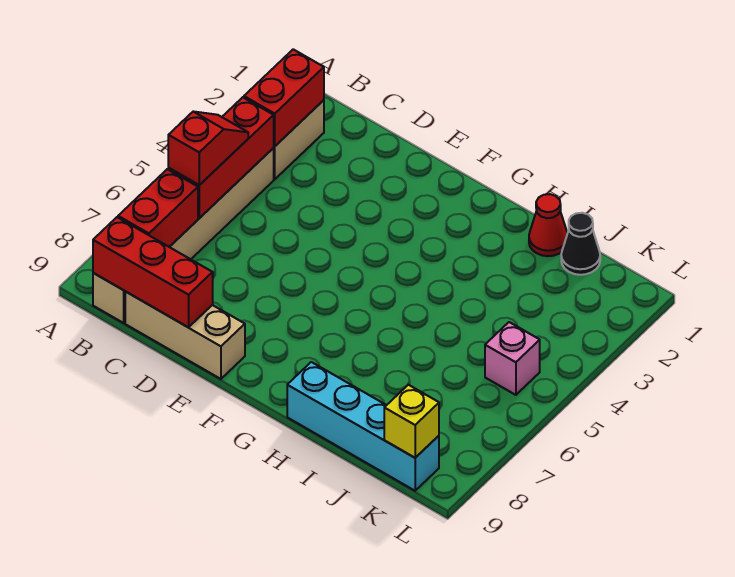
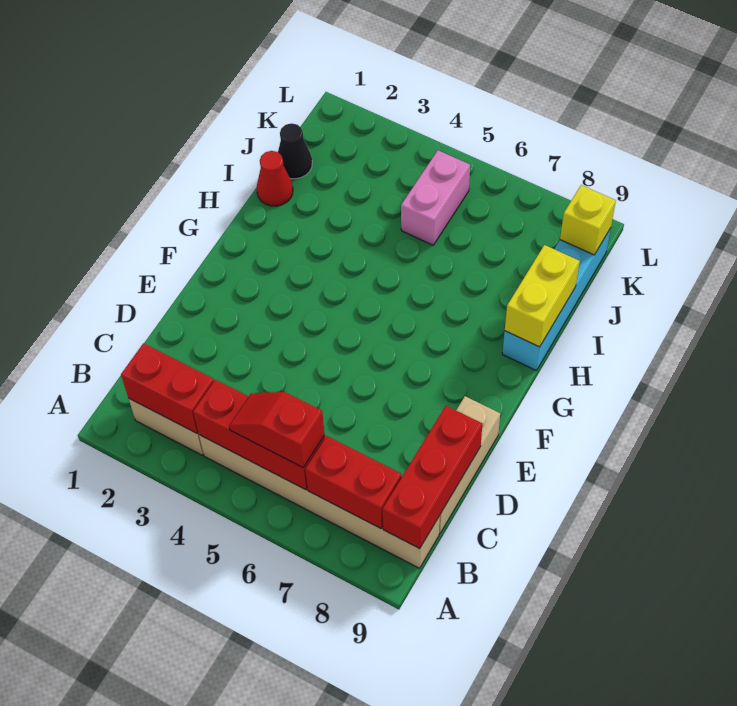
none -> yellow brick H9:I9 level 2
pink brick K5 level 1 -> pink brick J5:K5 level 1

